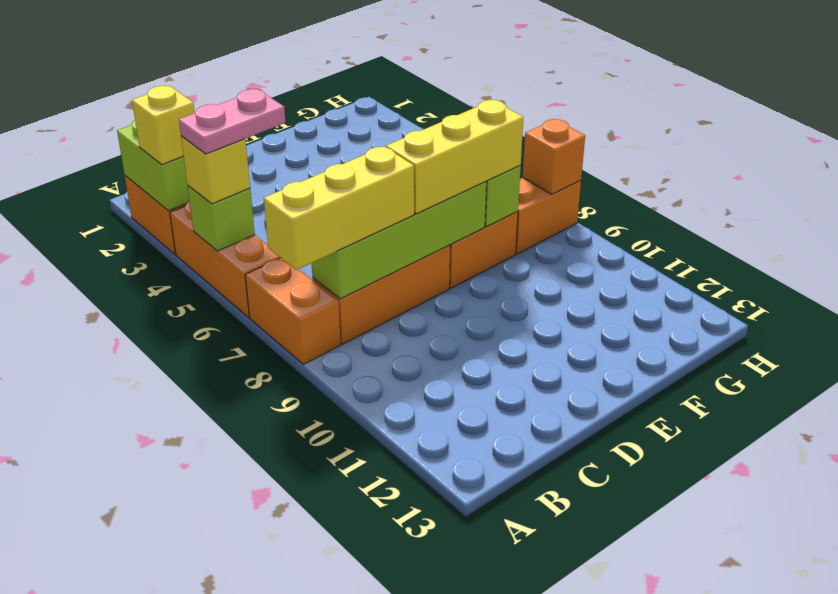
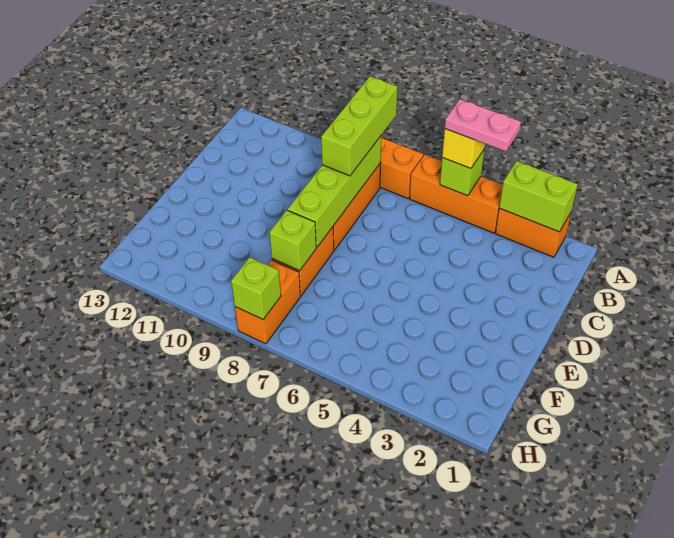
yellow brick A3 level 3 -> none
pink plate A5:B5 level 4 -> pink plate A4:A5 level 4
yellow brick A8:C8 level 3 -> lime brick A8:C8 level 3
yellow brick D8:F8 level 3 -> none
orange brick H8 level 2 -> lime brick H8 level 2

